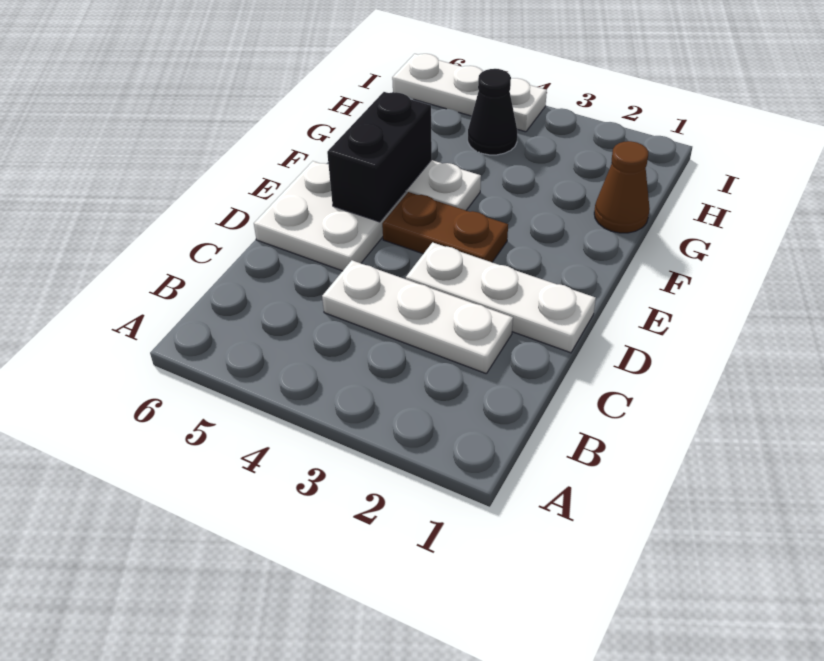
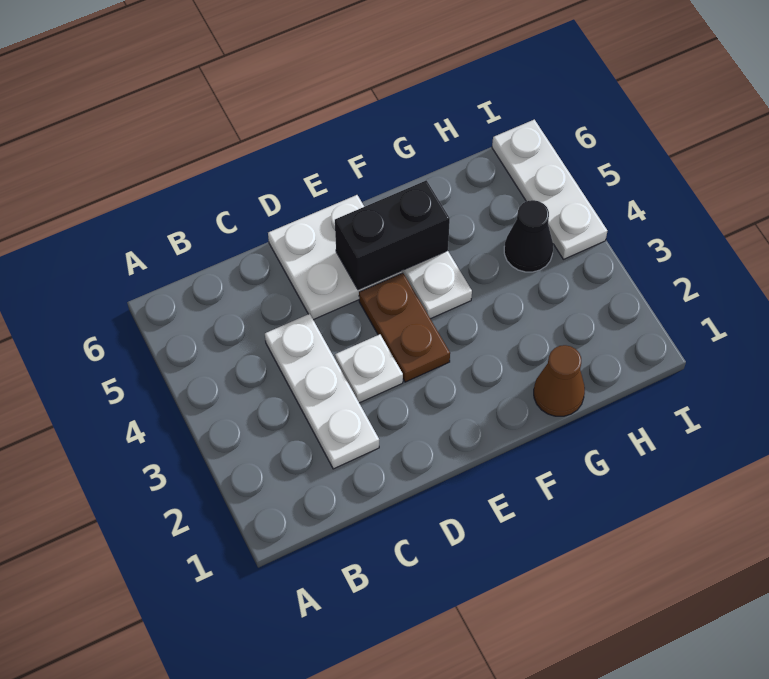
white plate D1:D3 level 1 -> white plate D3 level 1

